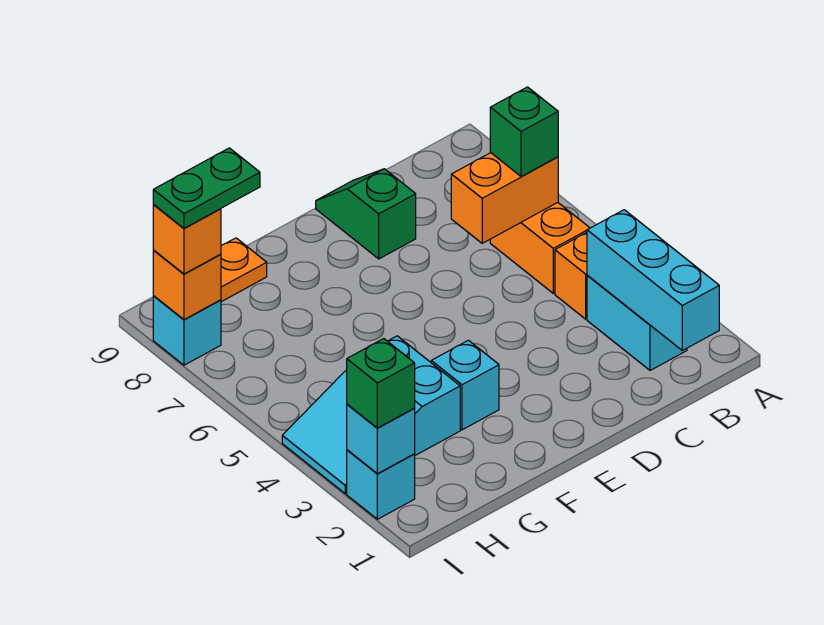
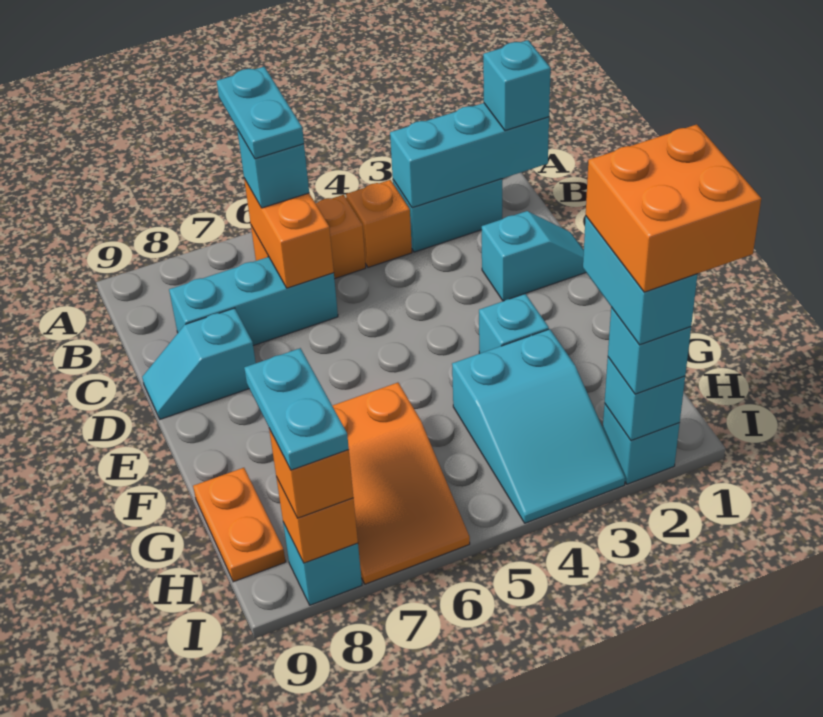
none -> cyan plate A6:B6 level 4
none -> cyan brick B1 level 3
green brick B6 level 3 -> cyan brick B6 level 3
none -> cyan brick C6:C8 level 1
none -> cyan slope D1:D2 level 1 top 2
green slope D8:D9 level 1 top 8 -> cyan slope D8:D9 level 1 top 8
none -> orange slope G6:I7 level 1 top G
none -> orange brick H1:I2 level 5
none -> cyan brick H2:I2 level 4
green plate H8:I8 level 4 -> cyan plate H8:I8 level 4
green brick I2 level 3 -> cyan brick I2 level 3

